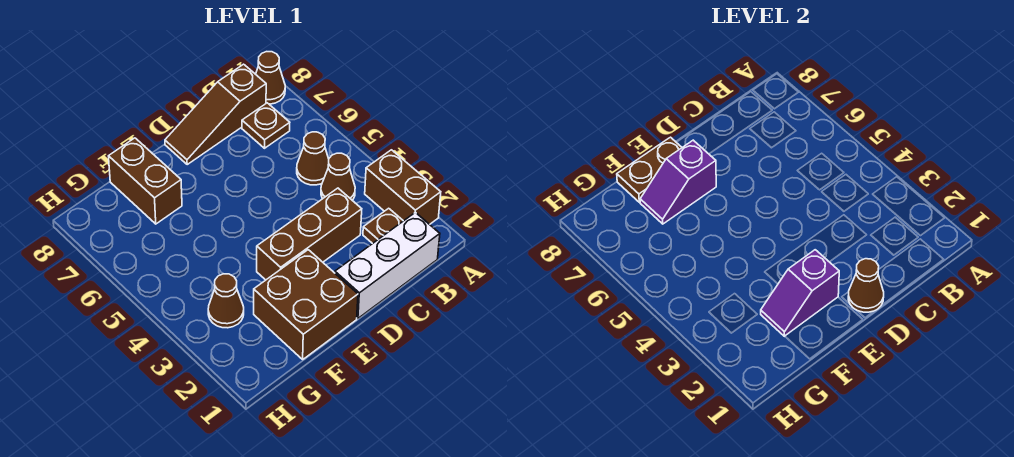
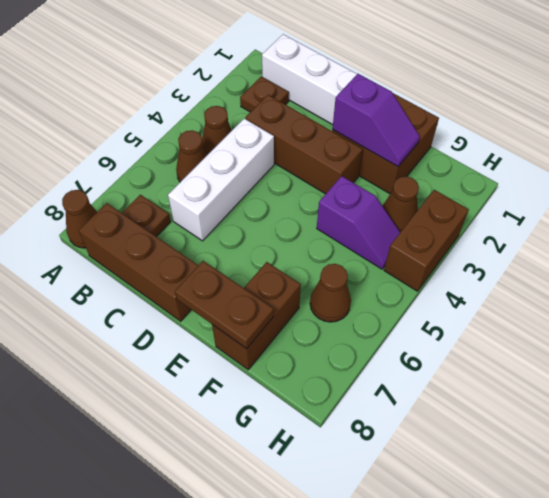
brown brick A2:A3 level 1 -> brown brick H3:H4 level 1
brown slope B8:D8 level 1 top B -> brown brick B8:D8 level 1
none -> white brick C4:C6 level 1
brown cone D1 level 2 -> brown cone G6 level 1
purple slope E7:F7 level 2 top E -> purple slope F4:G4 level 1 top F

